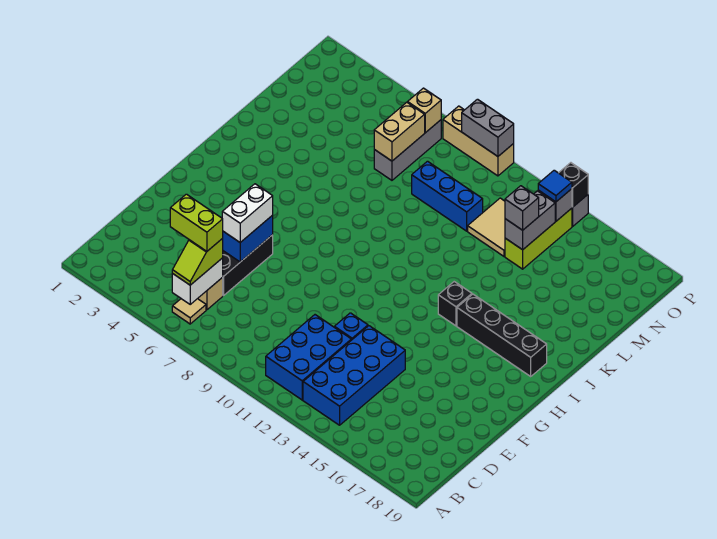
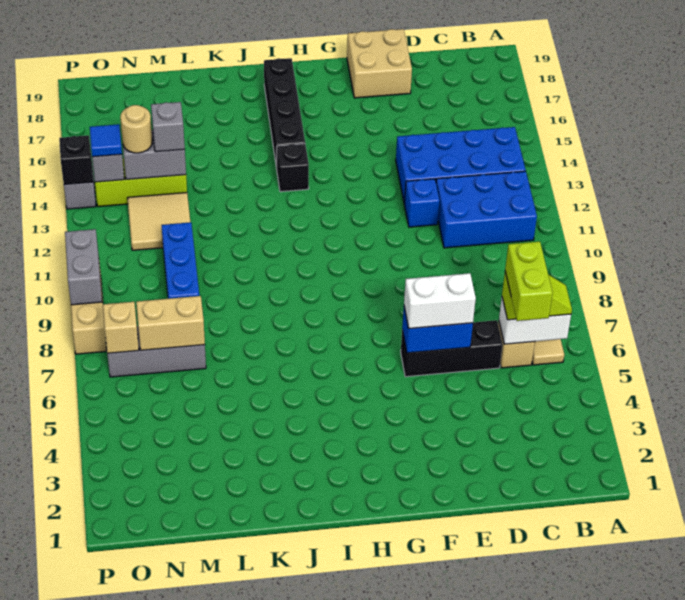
none -> tan brick E18:F19 level 1
none -> tan round brick N14 level 3

